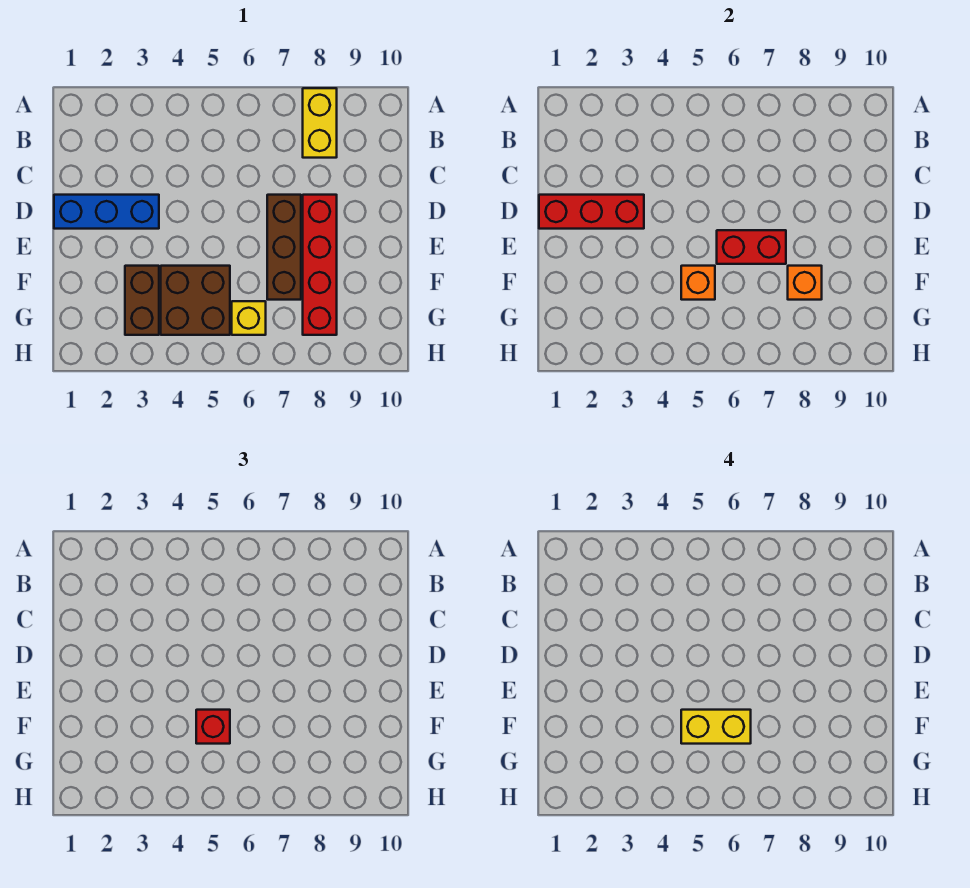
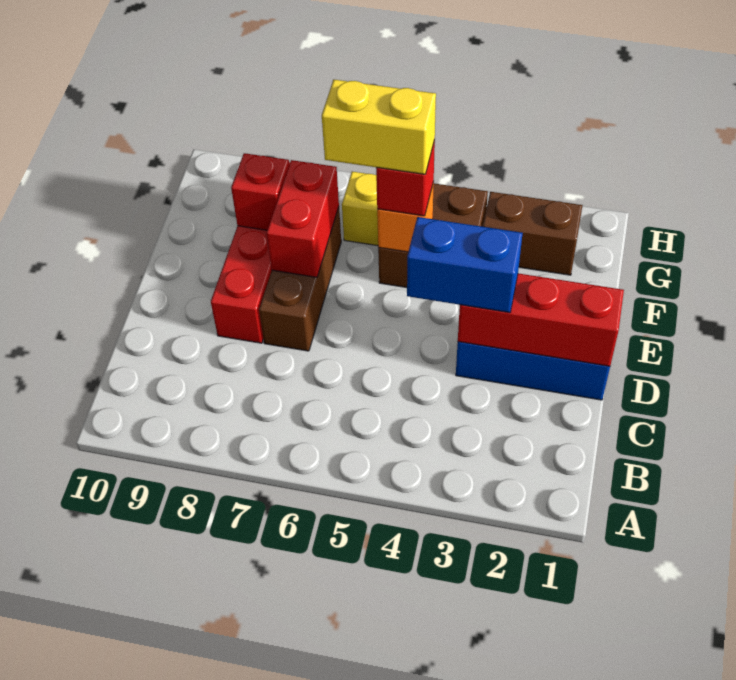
yellow brick A8:B8 level 1 -> none
none -> blue brick D3:D4 level 3
red brick E6:E7 level 2 -> red brick E7:F7 level 2
brown brick F3:G3 level 1 -> brown brick G2:G3 level 1
orange brick F8 level 2 -> red brick F8 level 2

